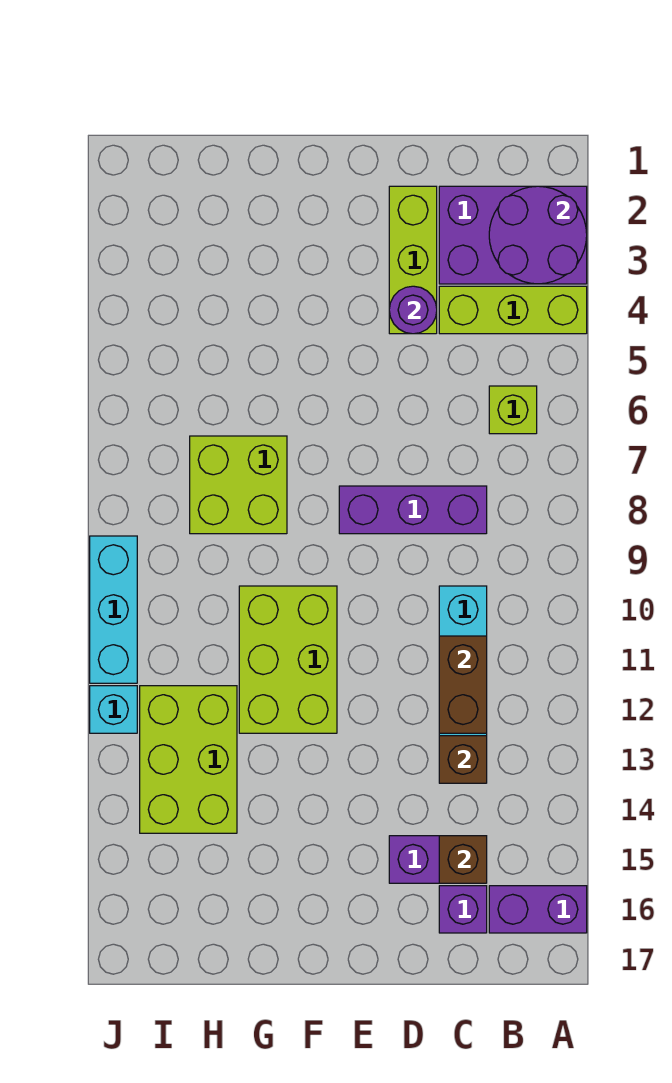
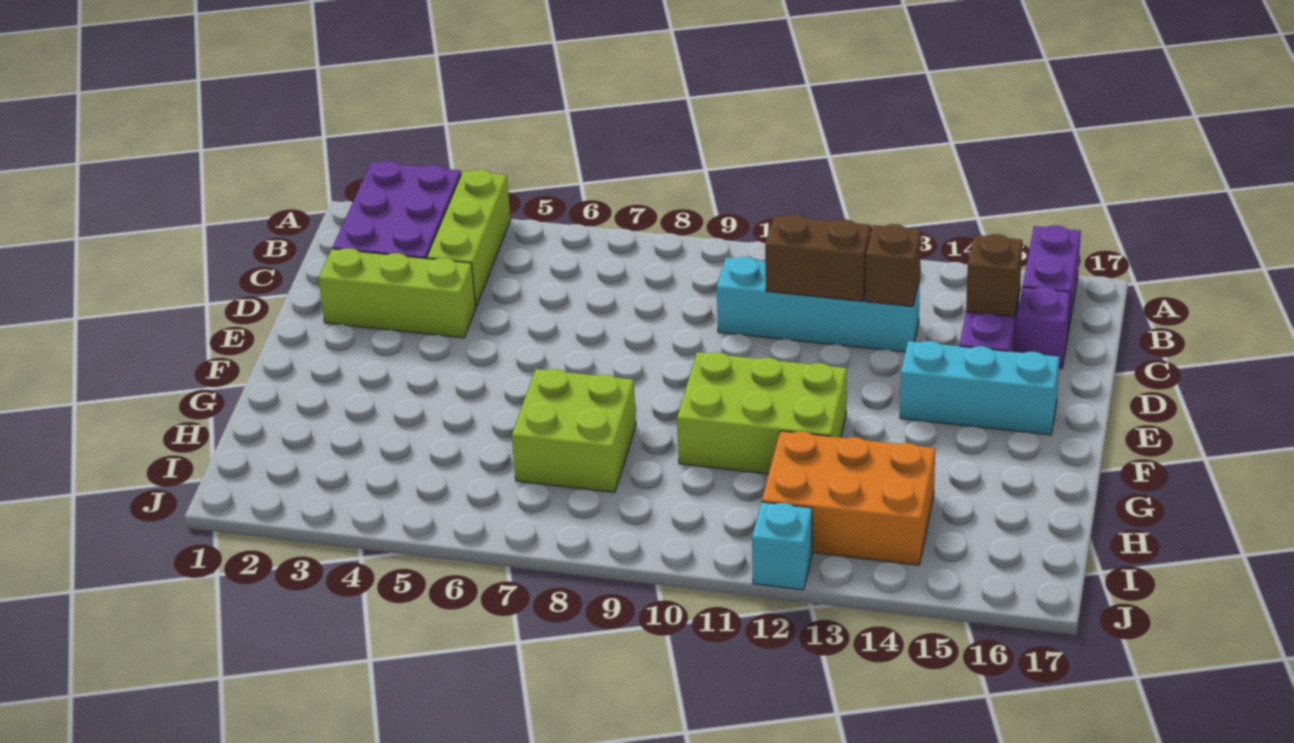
purple round brick A2:B3 level 2 -> none
lime brick B6 level 1 -> none
purple brick C8:E8 level 1 -> none
purple round brick D4 level 2 -> none
lime brick H12:I14 level 1 -> orange brick H12:I14 level 1
cyan brick J9:J11 level 1 -> cyan brick E14:E16 level 1

